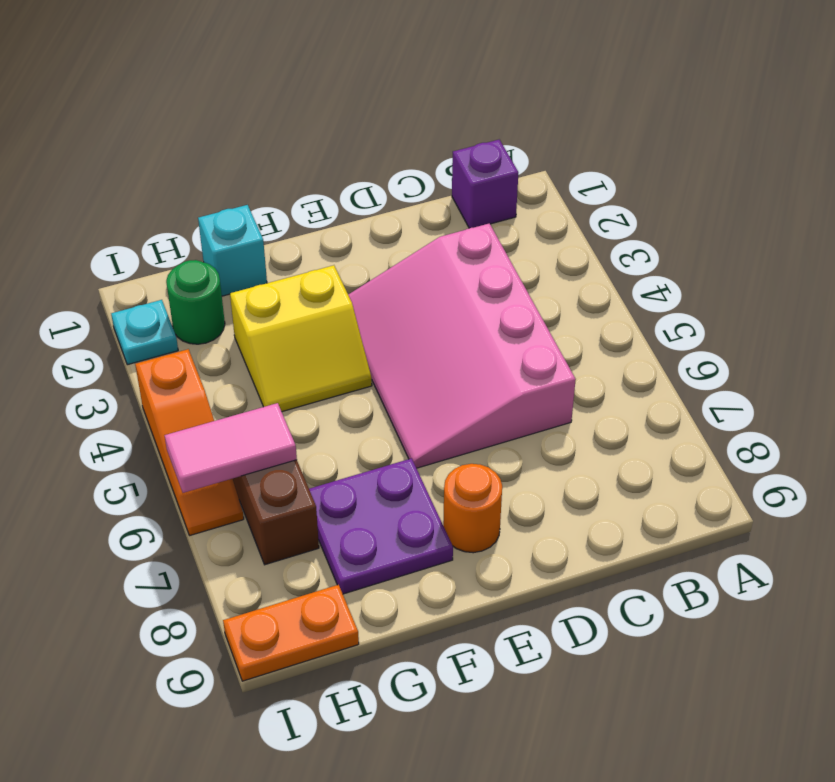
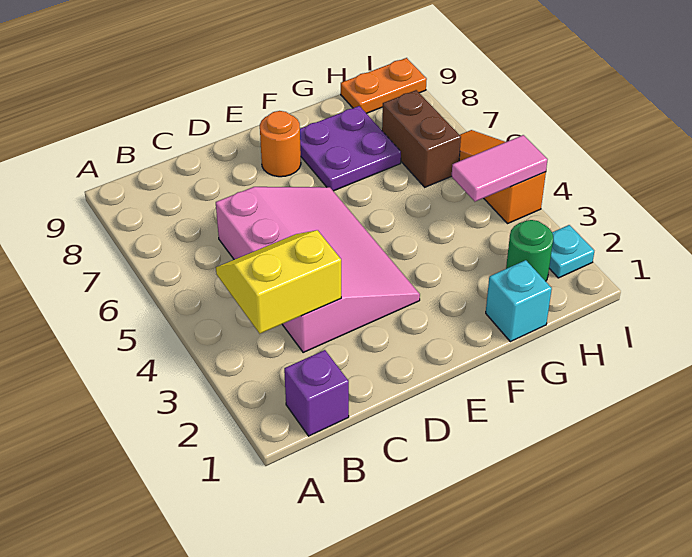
yellow slope F3:G4 level 1 top 3 -> yellow slope B3:C4 level 2 top 3
pink tile H6:I6 level 2 -> pink tile H4:I4 level 2

